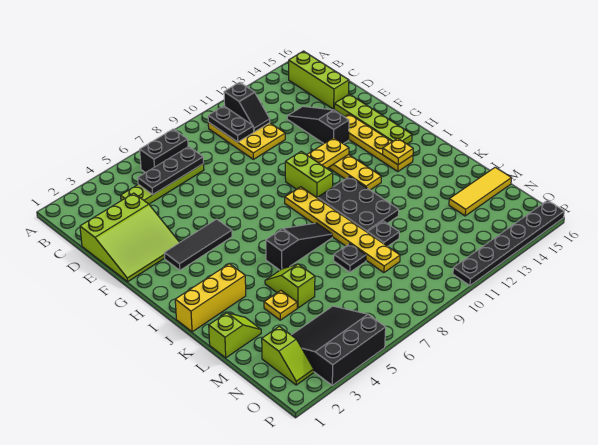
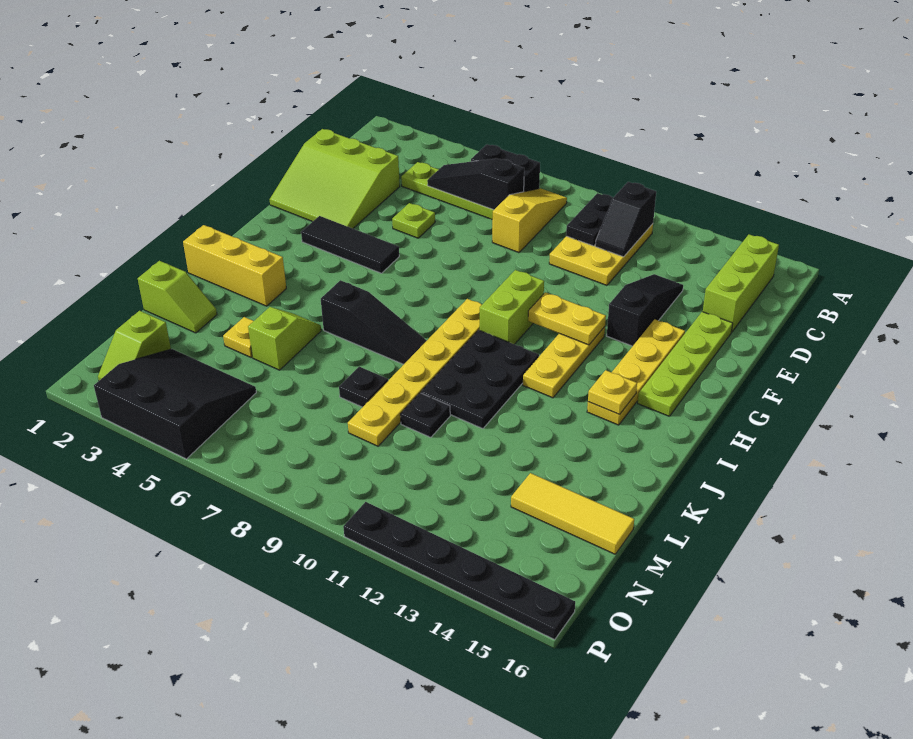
none -> yellow slope B8:D8 level 1 top D
black plate C5:C7 level 2 -> black slope C5:C7 level 2 top 7
none -> lime plate E5 level 1

